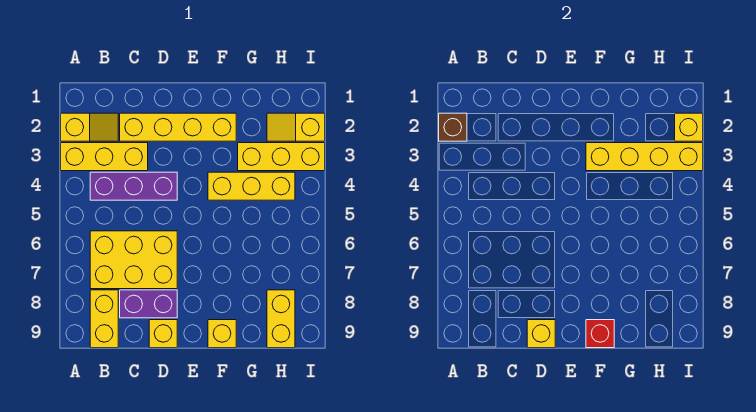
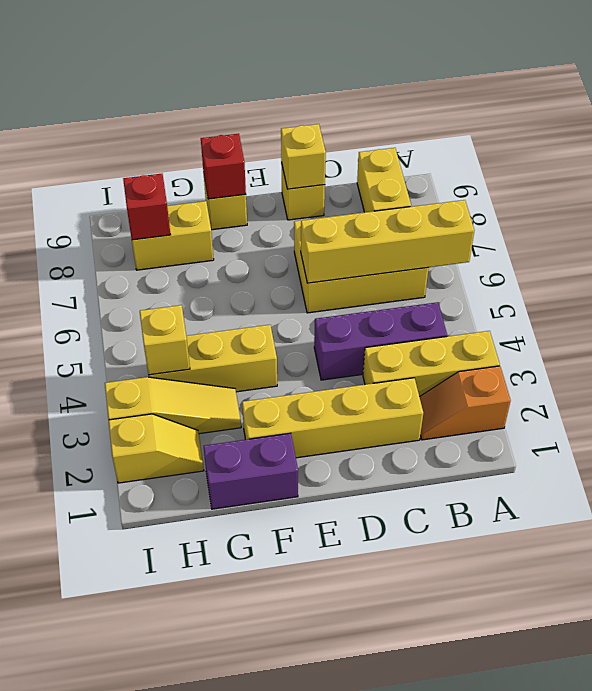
yellow slope A2:B2 level 1 top A -> orange slope A2:B2 level 1 top A
brown brick A2 level 2 -> none
purple brick C8:D8 level 1 -> purple brick F1:G1 level 1
yellow brick F3:I3 level 2 -> yellow brick A6:D6 level 2
yellow brick G3:I3 level 1 -> yellow slope G3:I3 level 1 top I
yellow brick H8:H9 level 1 -> yellow brick G8:H8 level 1
none -> red brick H8 level 2
yellow brick I2 level 2 -> yellow brick H4 level 2

